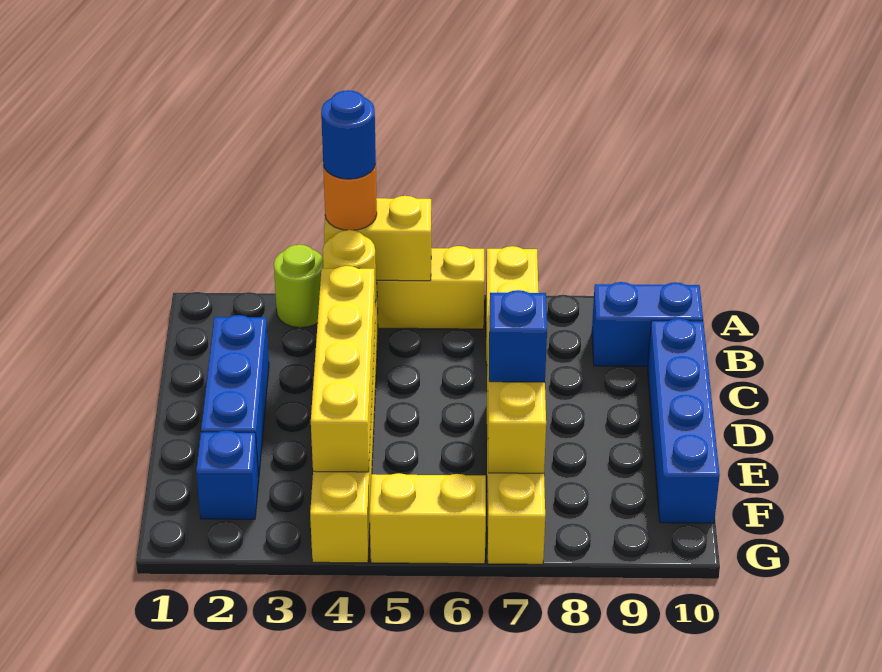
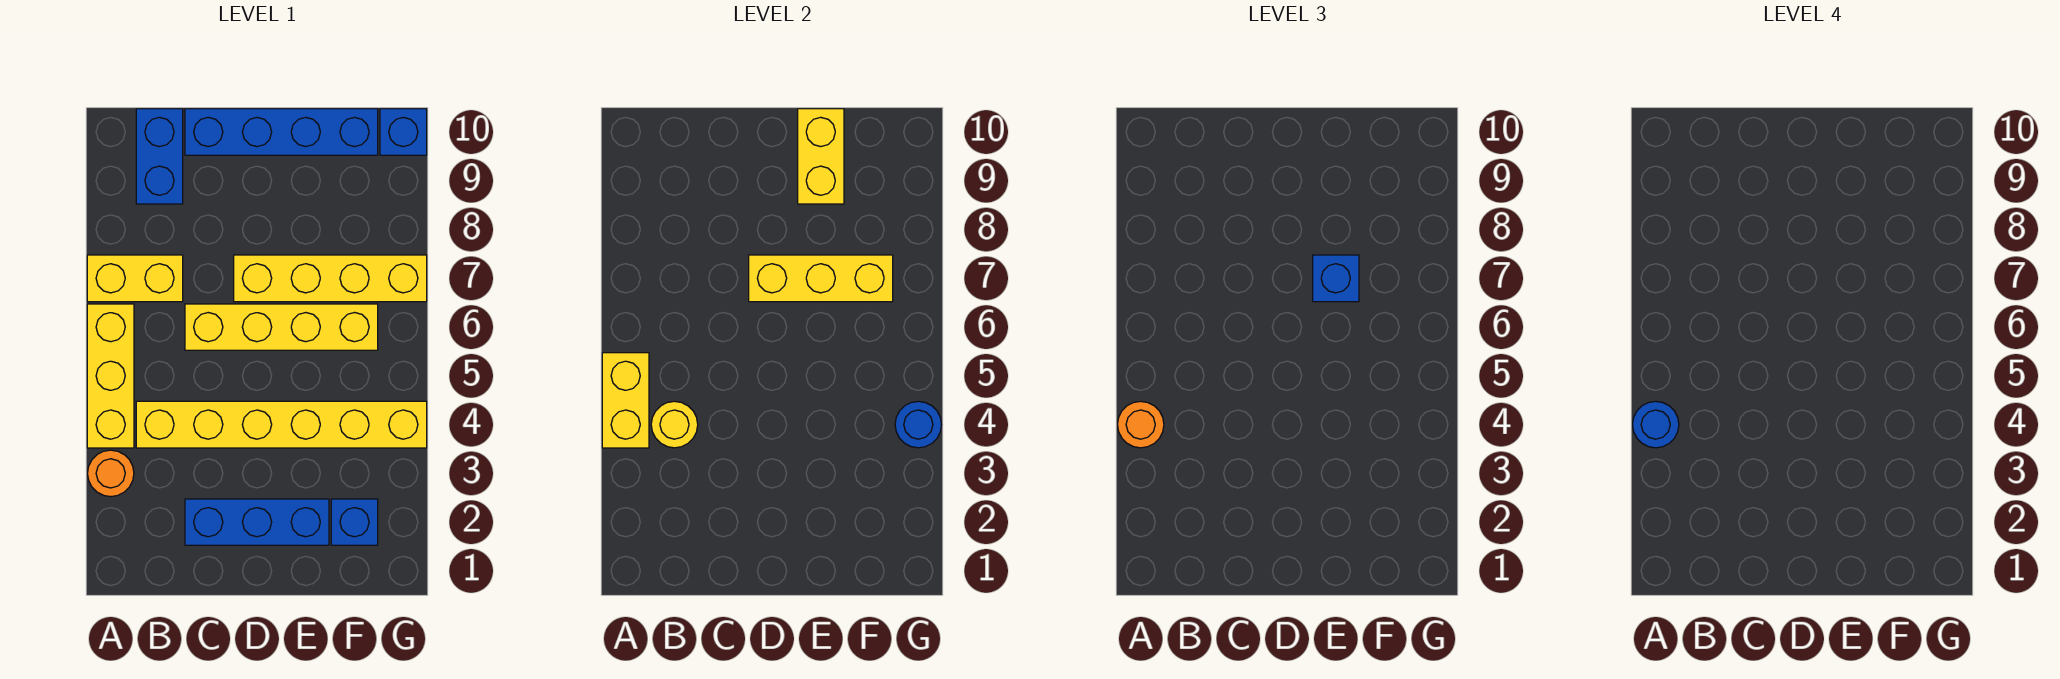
lime round brick A3 level 1 -> orange round brick A3 level 1
yellow brick C4:F4 level 2 -> yellow brick C6:F6 level 1
none -> blue round brick G4 level 2
yellow brick G5:G6 level 1 -> yellow brick E9:E10 level 2
none -> blue brick G10 level 1

